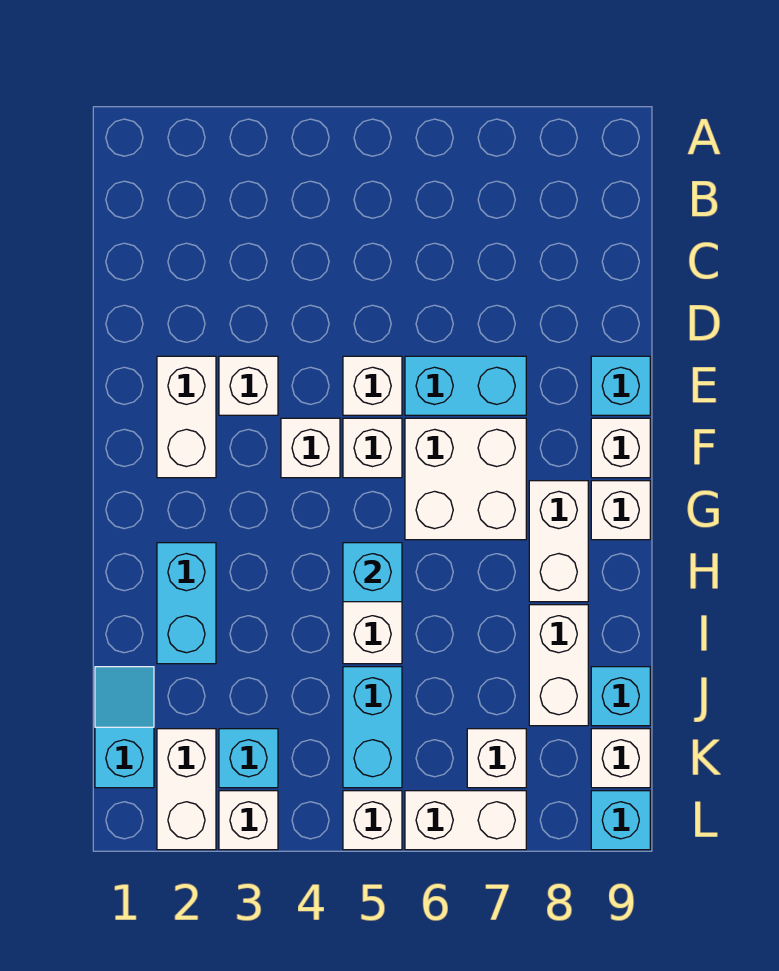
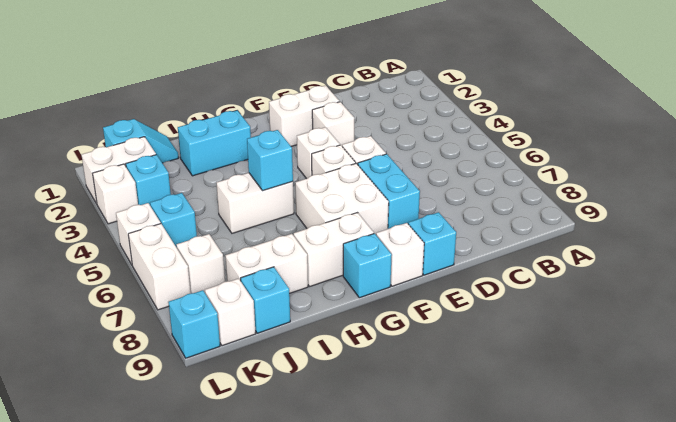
white brick G9 level 1 -> cyan brick G9 level 1
cyan brick J5:K5 level 1 -> cyan brick K5 level 1

